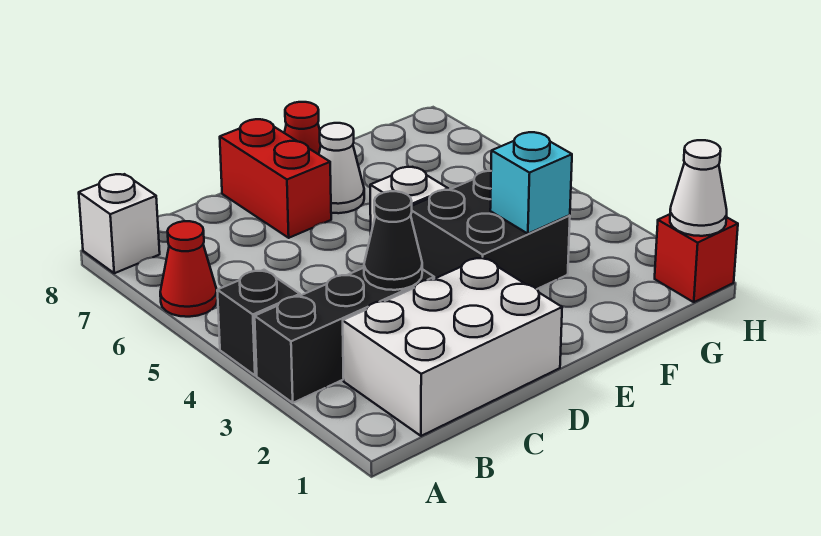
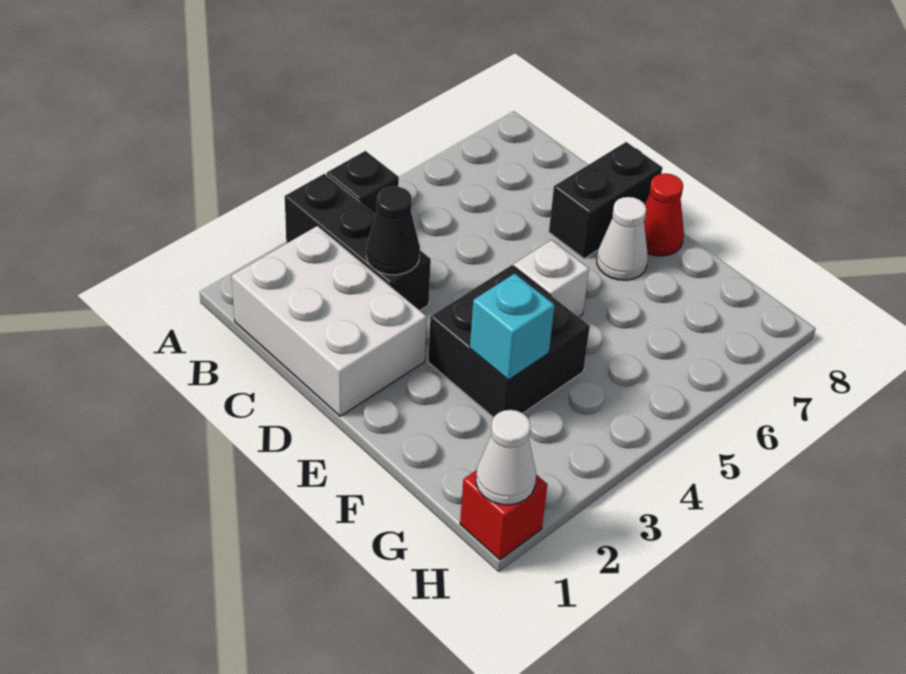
red cone A6 level 1 -> none
white brick A8 level 1 -> none
red brick D7:D8 level 1 -> black brick D7:D8 level 1

